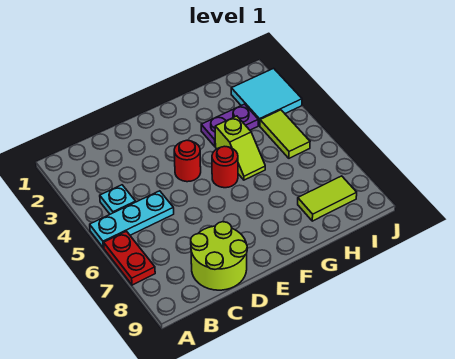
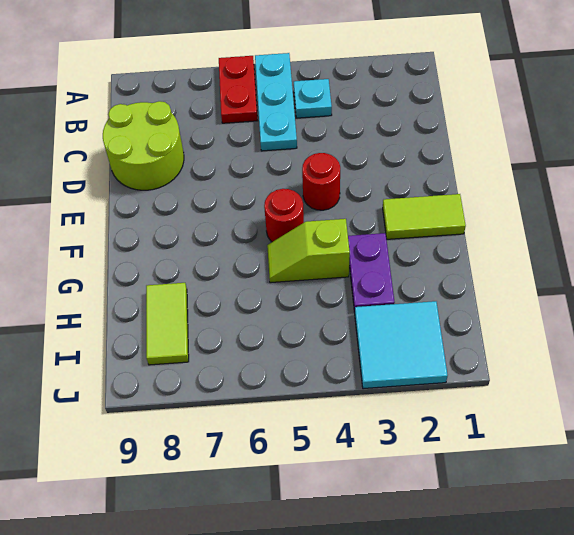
red plate A6:A7 level 1 -> red plate A6:B6 level 1
lime tile I4:I5 level 1 -> lime tile F1:F2 level 1

